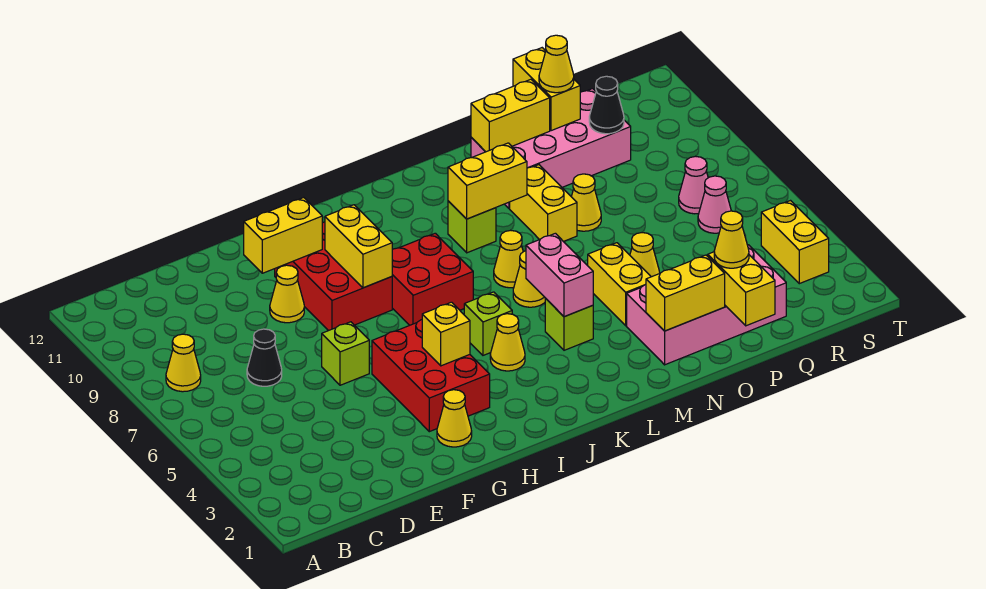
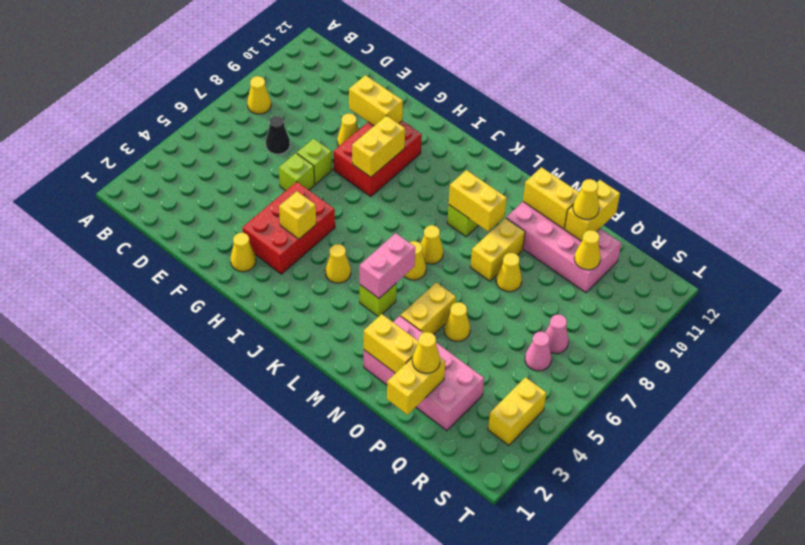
red brick I7:J8 level 1 -> none
lime brick J5 level 1 -> lime brick F7 level 1
black cone Q10 level 2 -> yellow cone Q10 level 2

